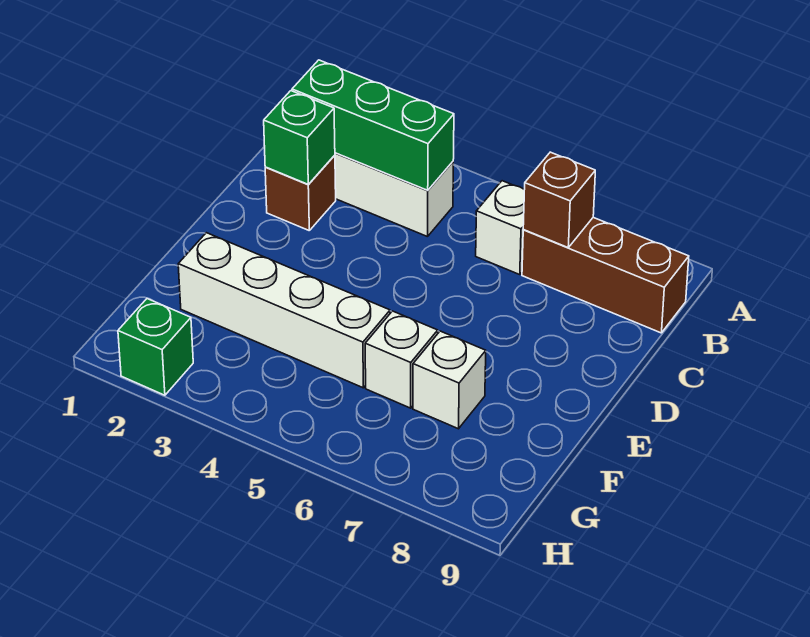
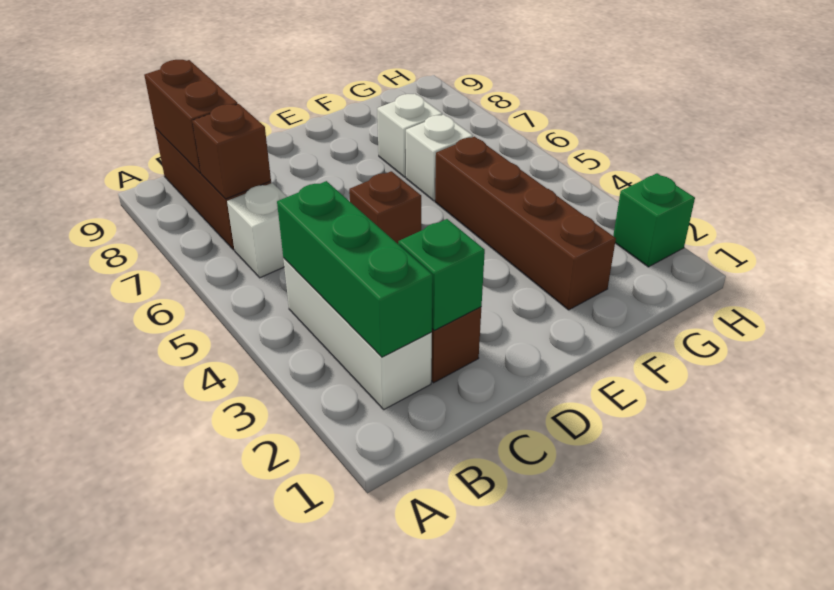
none -> brown brick B8:B9 level 2
none -> brown brick D5 level 1
white brick F2:F5 level 1 -> brown brick F2:F5 level 1

